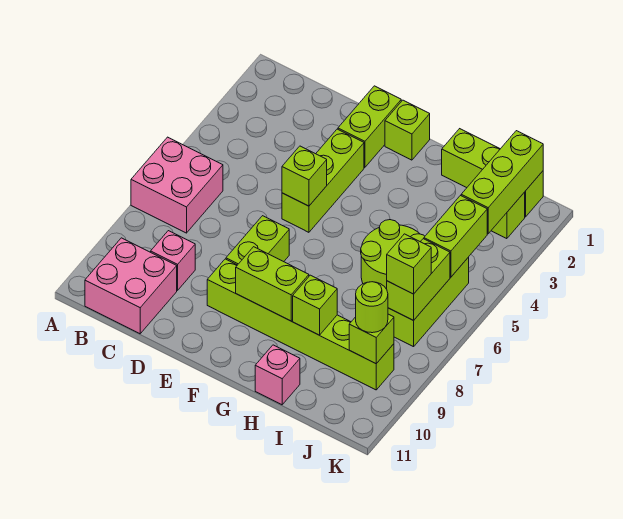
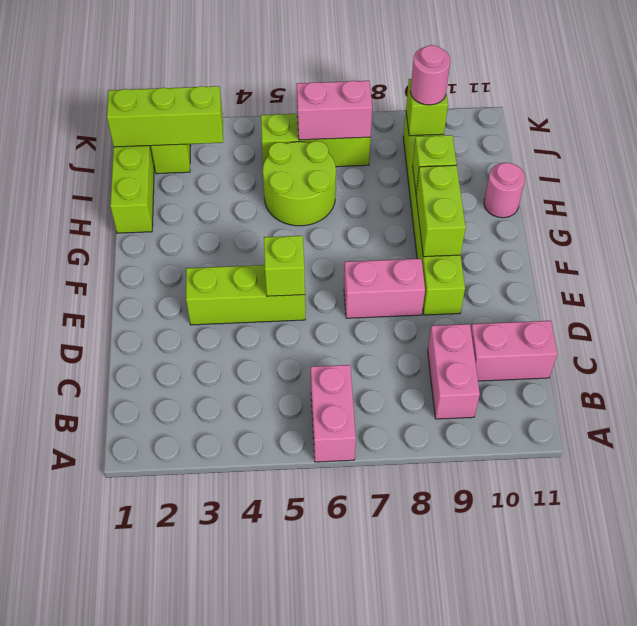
pink brick A6:B7 level 1 -> pink brick A6:B6 level 1
pink brick B10:C11 level 1 -> pink brick C10:C11 level 1
pink brick C9 level 1 -> pink brick B9:C9 level 1
lime brick E1:E2 level 1 -> none
lime brick E7:E8 level 1 -> pink brick E7:E8 level 1
lime brick F1 level 1 -> none
pink brick H11 level 1 -> pink round brick H11 level 1
lime brick J4:J5 level 2 -> none
lime brick J6:J7 level 2 -> pink brick J6:J7 level 2
lime brick J7 level 3 -> none
lime round brick J9 level 3 -> pink round brick J9 level 3

